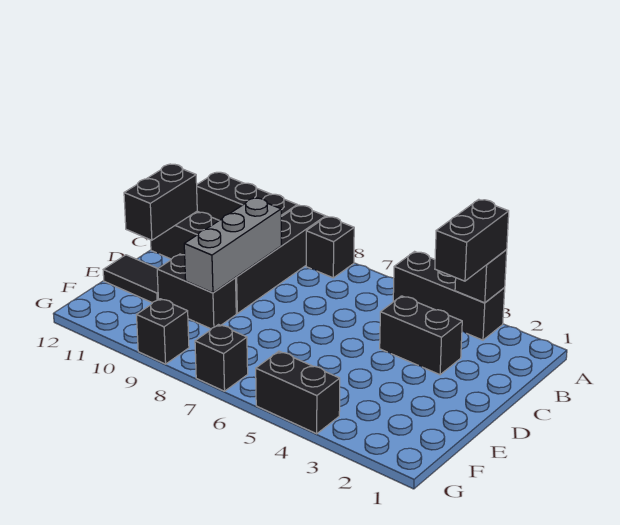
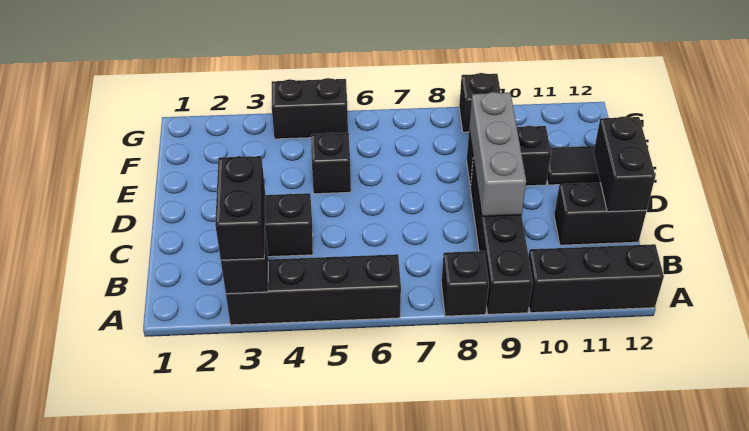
black brick A3:A5 level 1 -> black brick A3:A6 level 1
black brick G7 level 1 -> black brick E5 level 1

